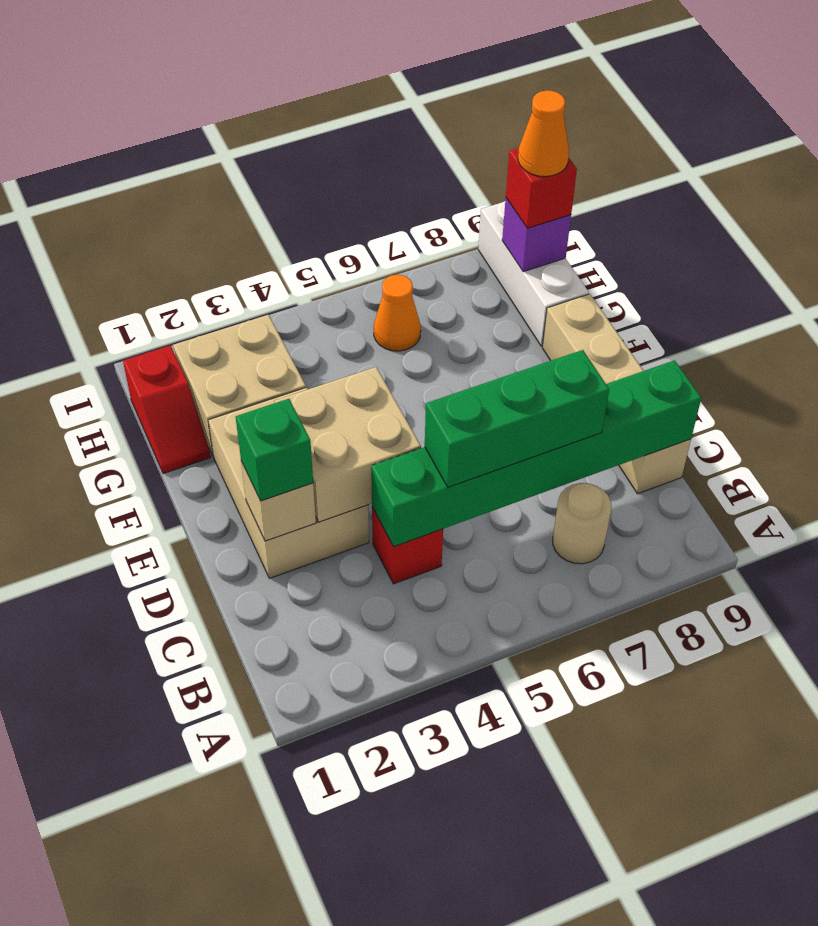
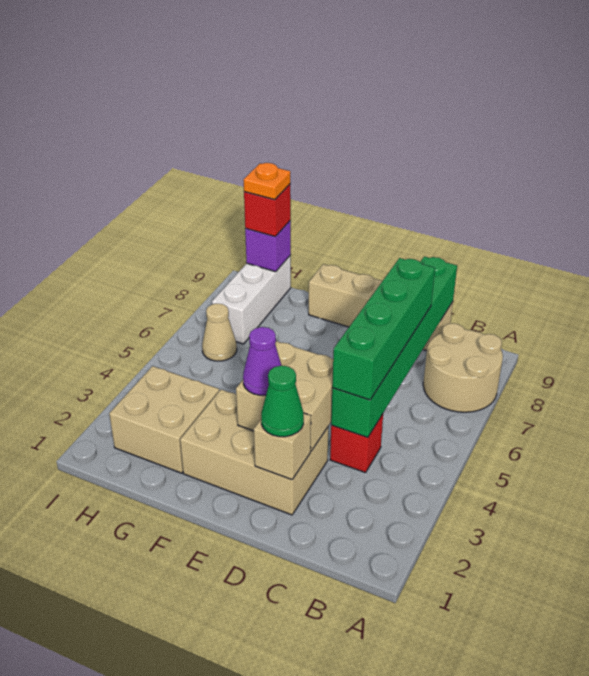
tan round brick B7 level 1 -> tan round brick A7:B8 level 1
green brick C5:C7 level 3 -> green brick C4:C7 level 3
green brick D2 level 3 -> green cone D2 level 3
none -> purple cone E3 level 3
red slope G1:H1 level 1 top H -> none
white brick G9:I9 level 1 -> white brick H7:H9 level 1
orange cone H6 level 1 -> tan cone H6 level 1
orange cone H9 level 4 -> orange plate H9 level 4

